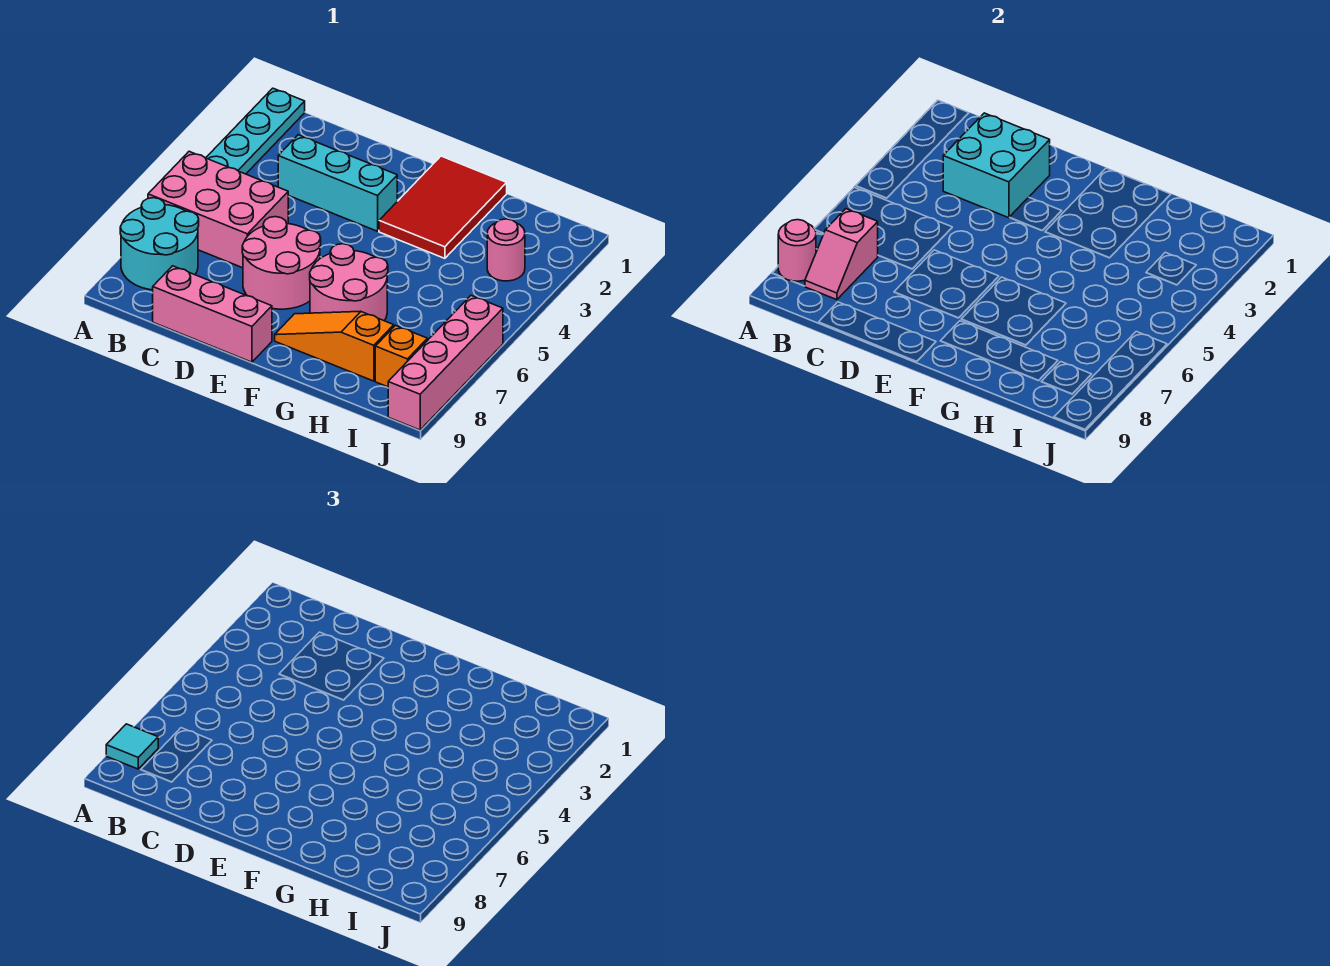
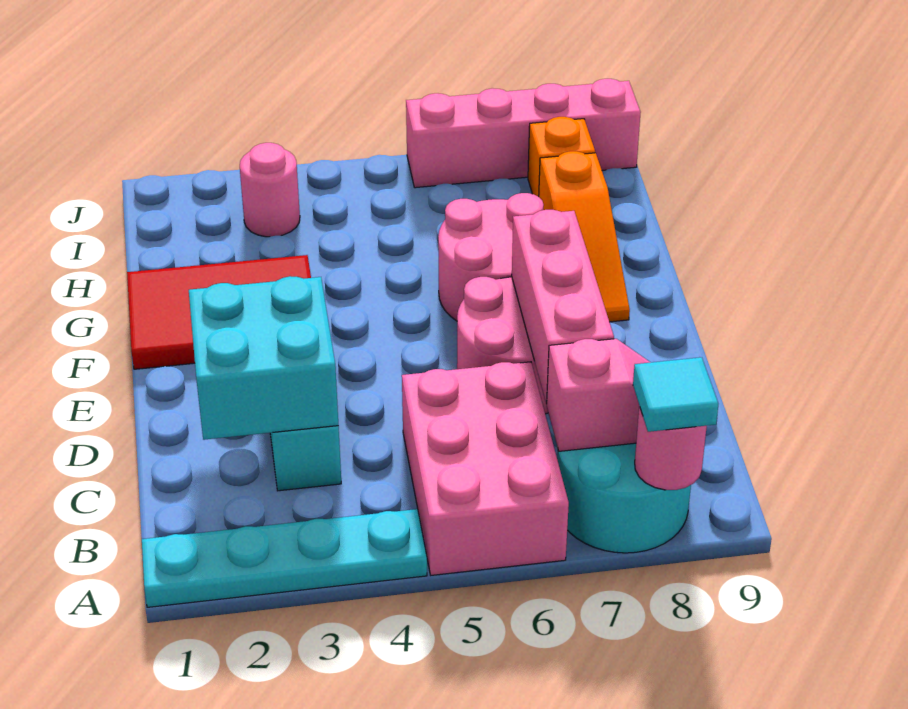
pink brick C9:E9 level 1 -> pink brick C7:E7 level 2

